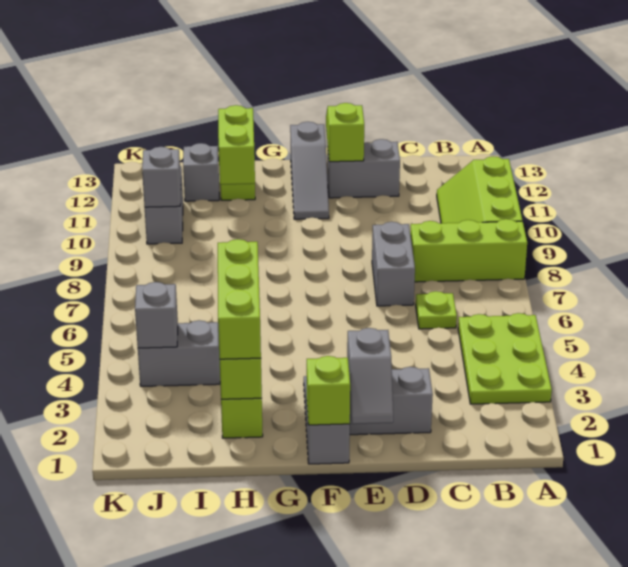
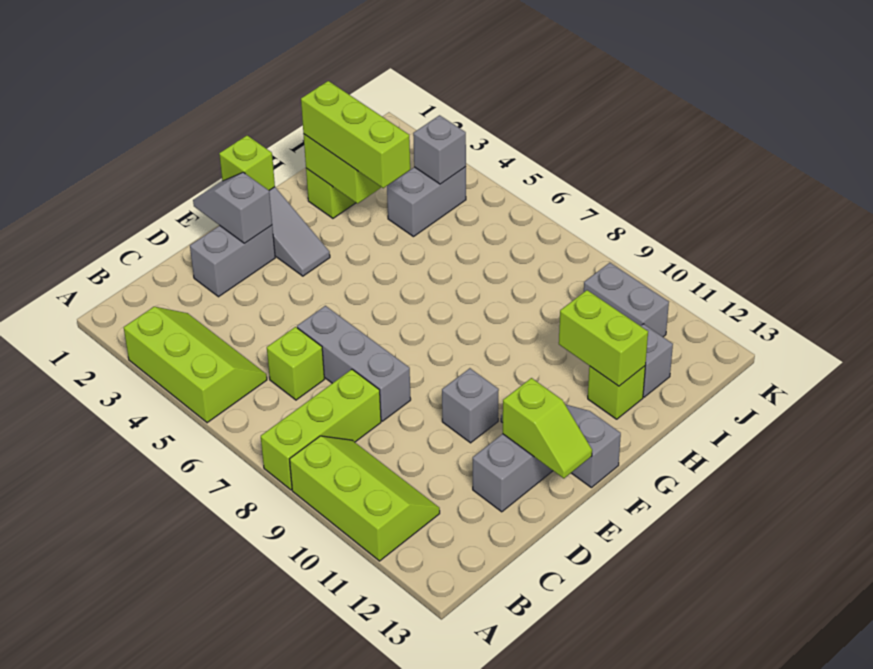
lime plate A3:B5 level 1 -> lime slope A3:B5 level 1 top A
lime plate C6 level 1 -> lime brick C6 level 1
grey brick D7:D8 level 1 -> grey brick D6:D8 level 1
grey brick J10 level 2 -> grey brick E10 level 1

